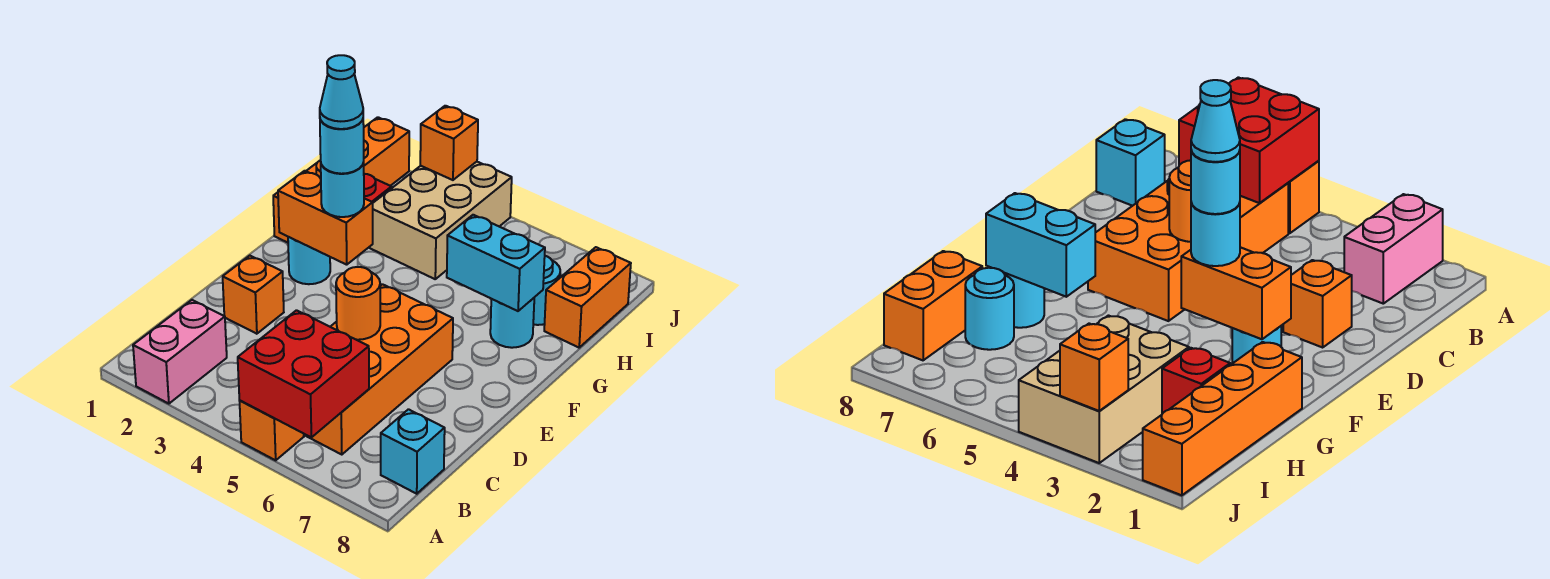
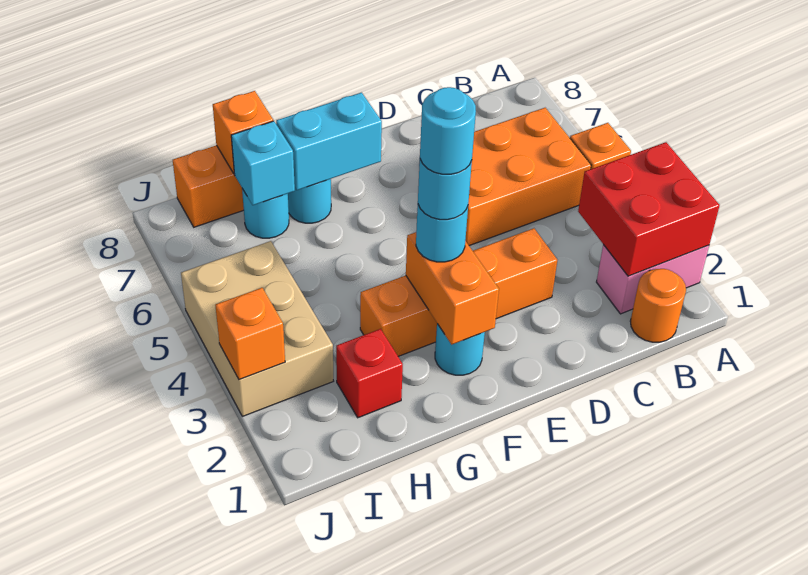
red brick A5:B6 level 2 -> red brick A2:B3 level 2
orange brick B5:E6 level 1 -> orange brick B5:D6 level 1
cyan brick B8 level 1 -> cyan brick H7 level 2
orange brick D2 level 1 -> orange brick H8 level 2
orange round brick D5 level 2 -> orange round brick B1 level 1
cyan cone F3 level 5 -> cyan round brick F3 level 5
orange brick G1:J1 level 1 -> orange brick D3:G3 level 1
cyan brick G6:G7 level 2 -> cyan brick F7:G7 level 2
tan brick H3:J4 level 1 -> tan brick I3:J5 level 1

